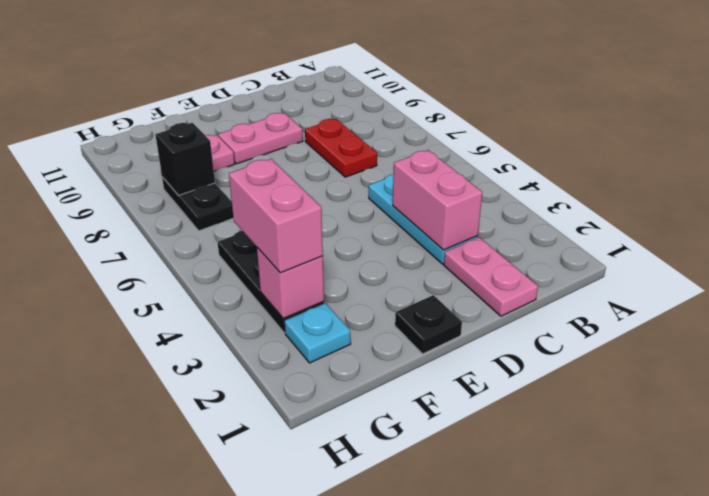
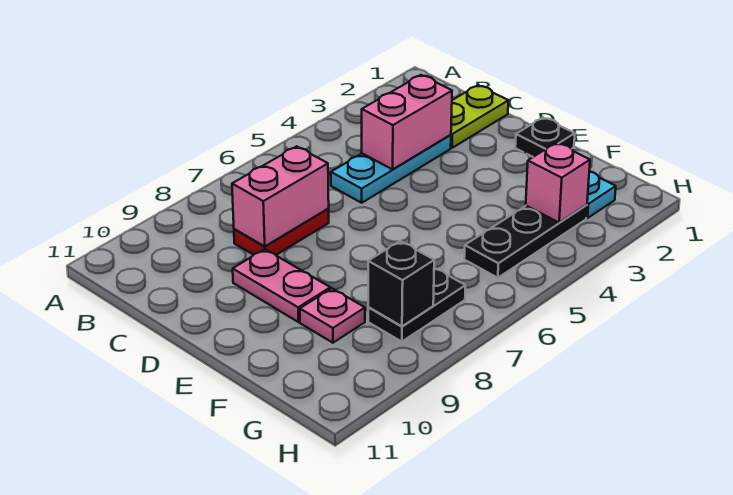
pink plate C1:C2 level 1 -> lime plate C1:C2 level 1
pink brick G3:G4 level 3 -> pink brick C7:C8 level 2

